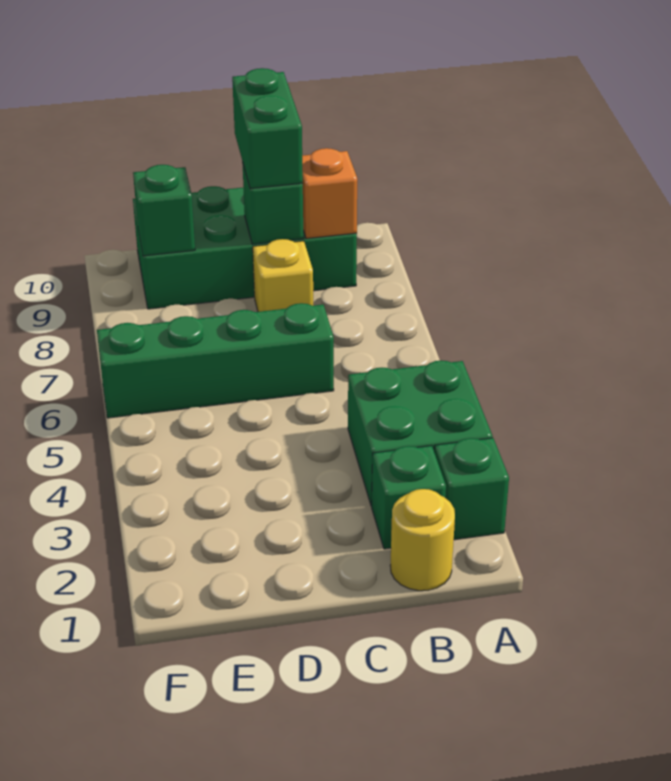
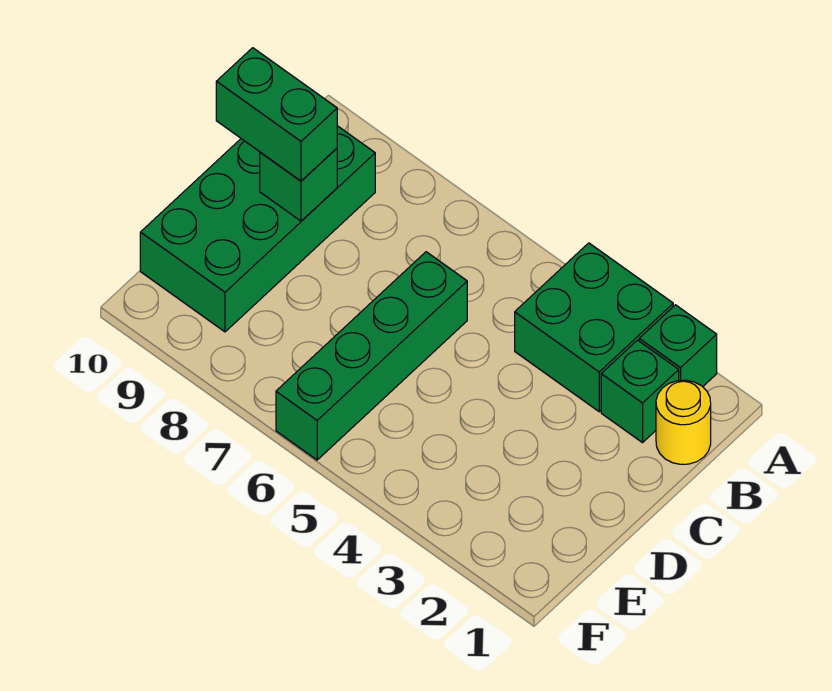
orange brick B9 level 2 -> none
yellow brick C8 level 1 -> none
green brick E9 level 2 -> none

